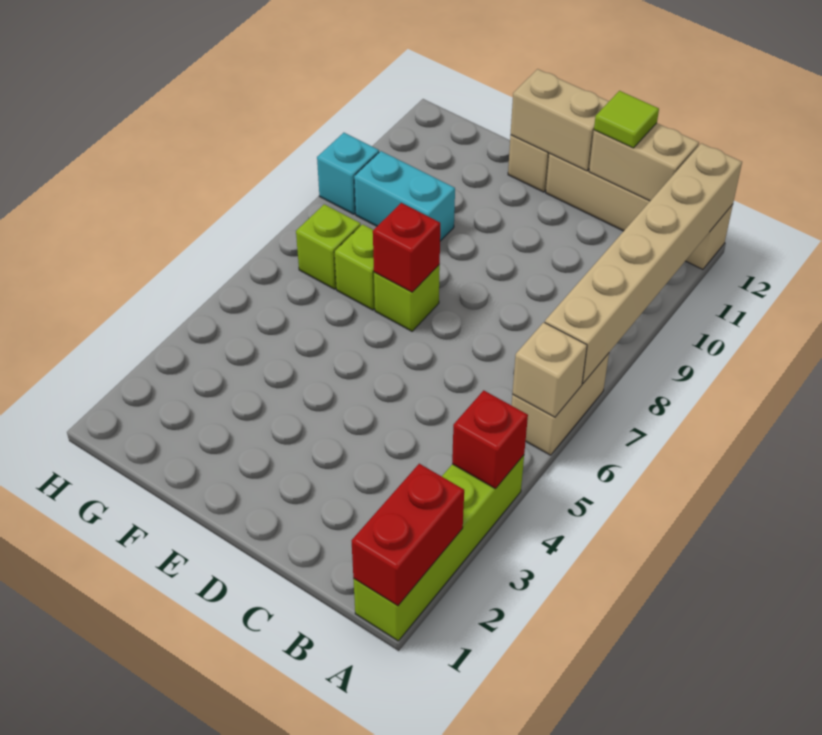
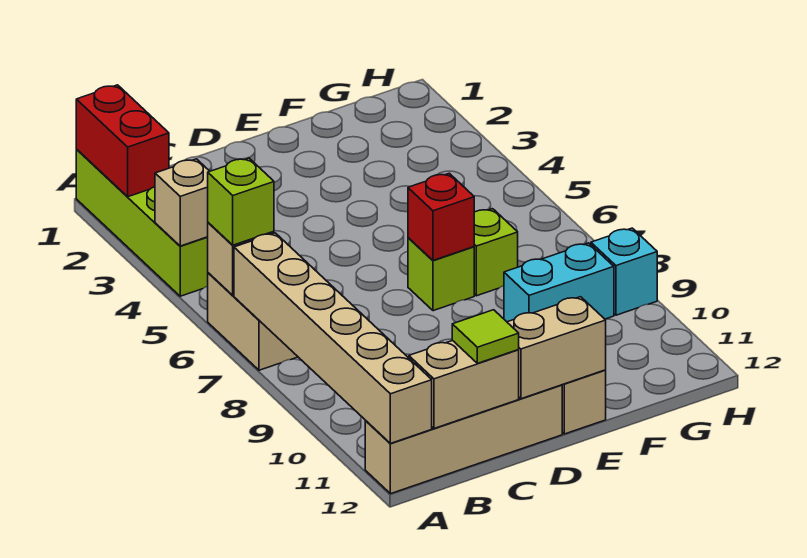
red brick A4 level 2 -> tan brick A4 level 2
lime brick G7 level 1 -> lime brick A6 level 3

